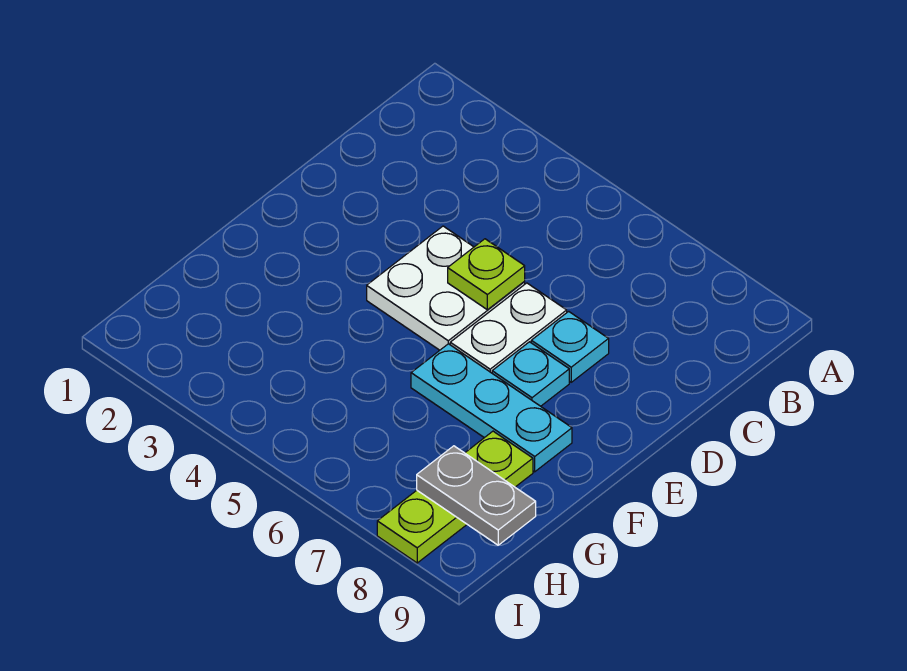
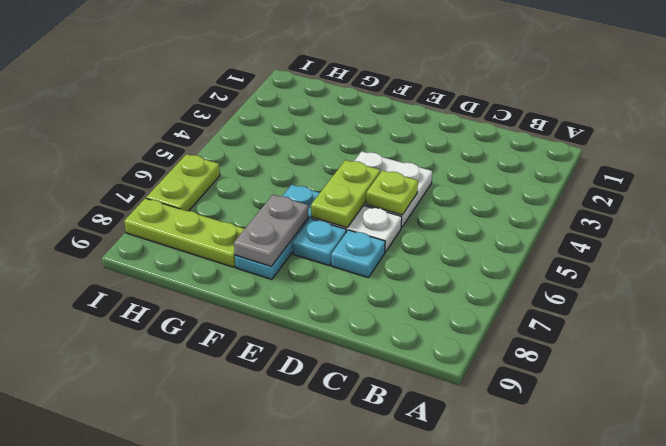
none -> lime plate E5:E6 level 2
grey plate H8:H9 level 2 -> grey plate F7:F8 level 2
none -> lime plate I6:I7 level 1

